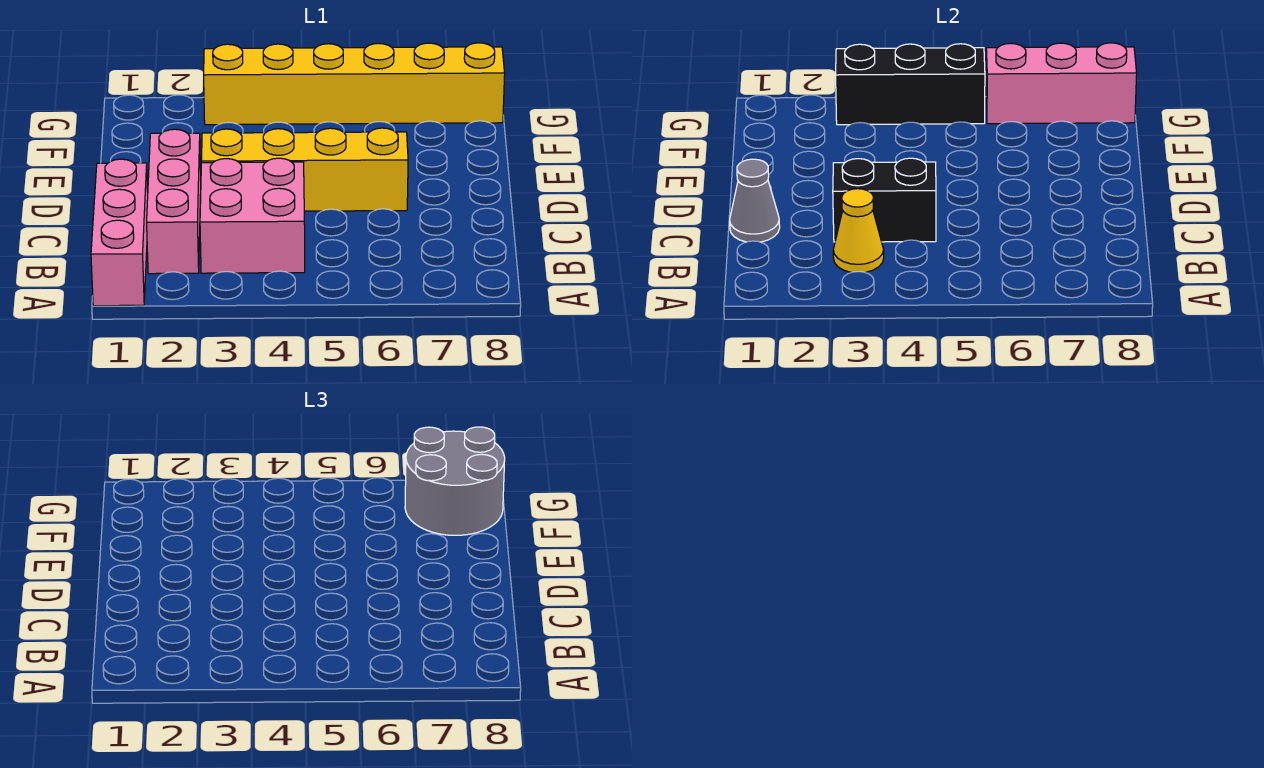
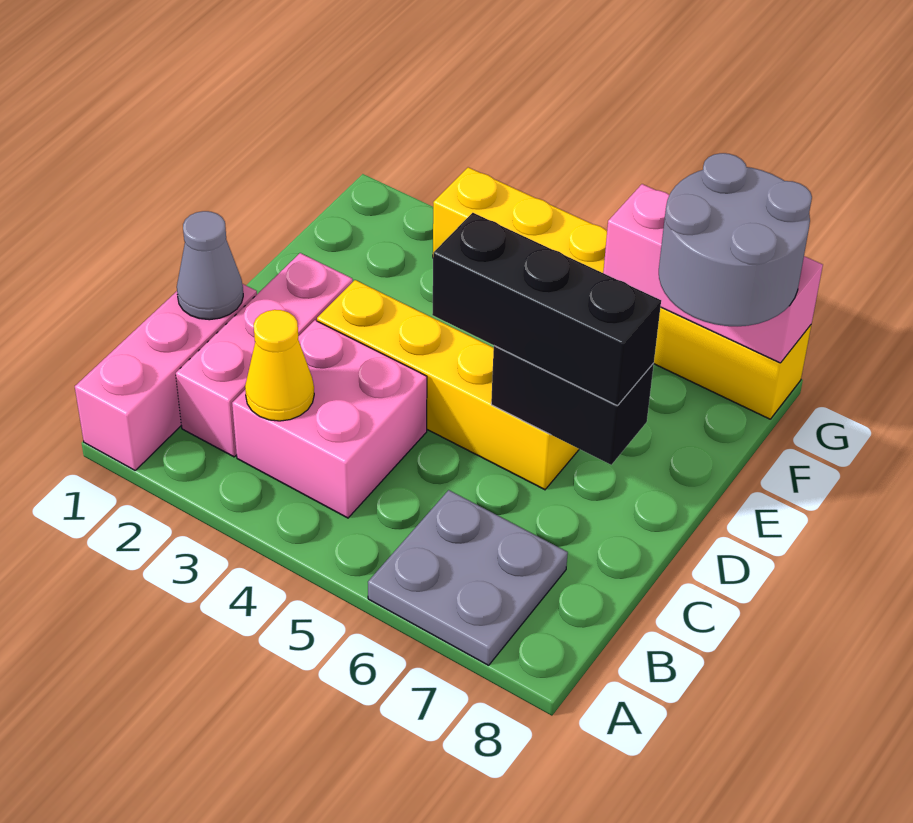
none -> grey plate A6:B7 level 1
black brick C3:C4 level 2 -> black brick D6:D7 level 2
black brick G3:G5 level 2 -> black brick D5:D7 level 3

